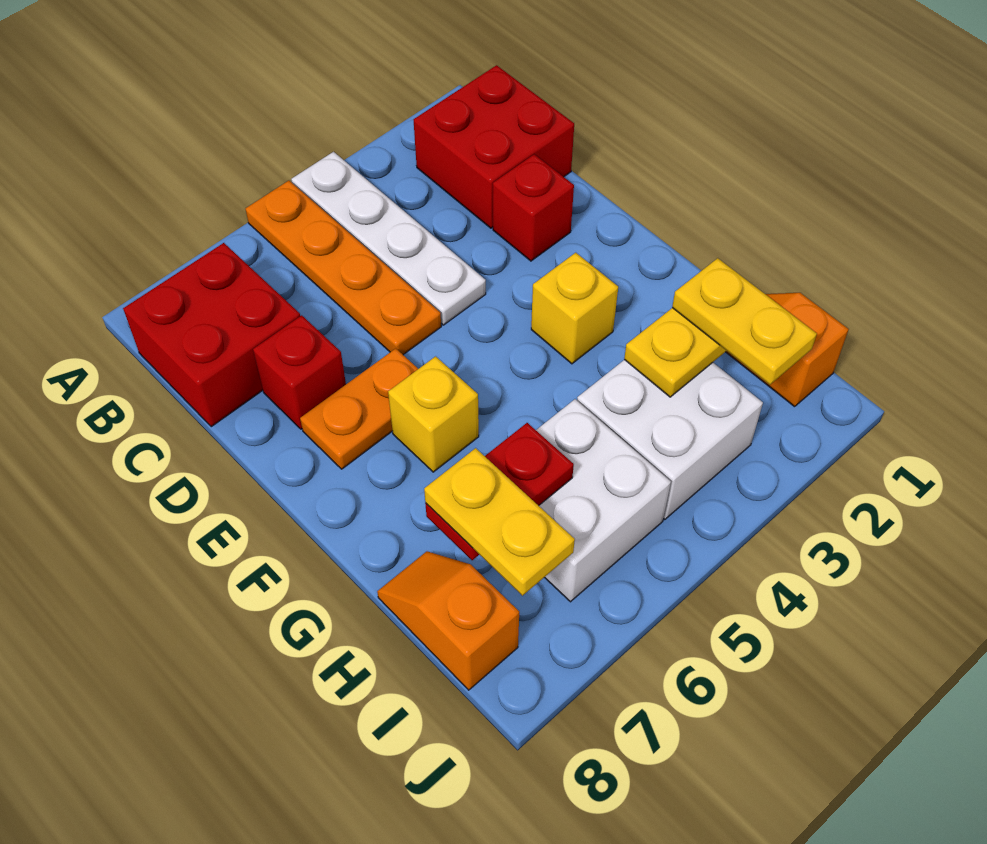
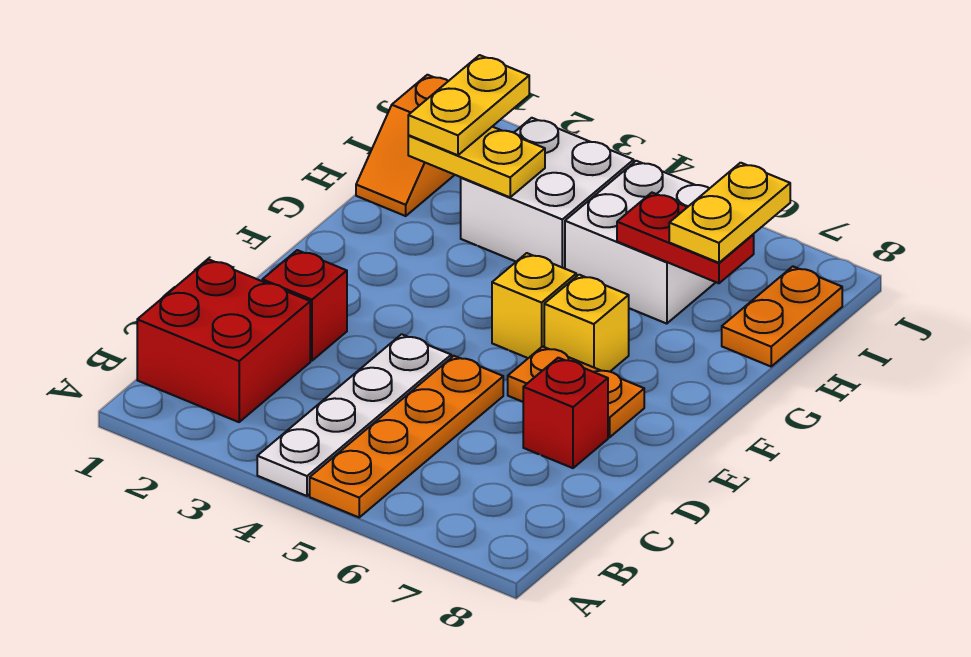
red brick B7:C8 level 1 -> none
yellow brick F3 level 1 -> yellow brick F5 level 1
orange slope H8:I8 level 1 top I -> orange plate H8:I8 level 1

